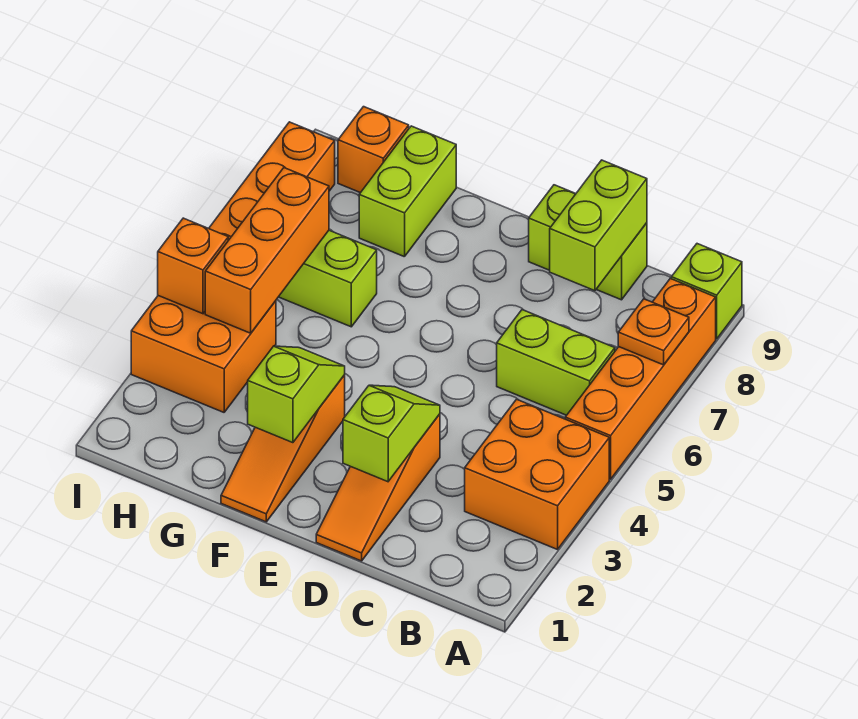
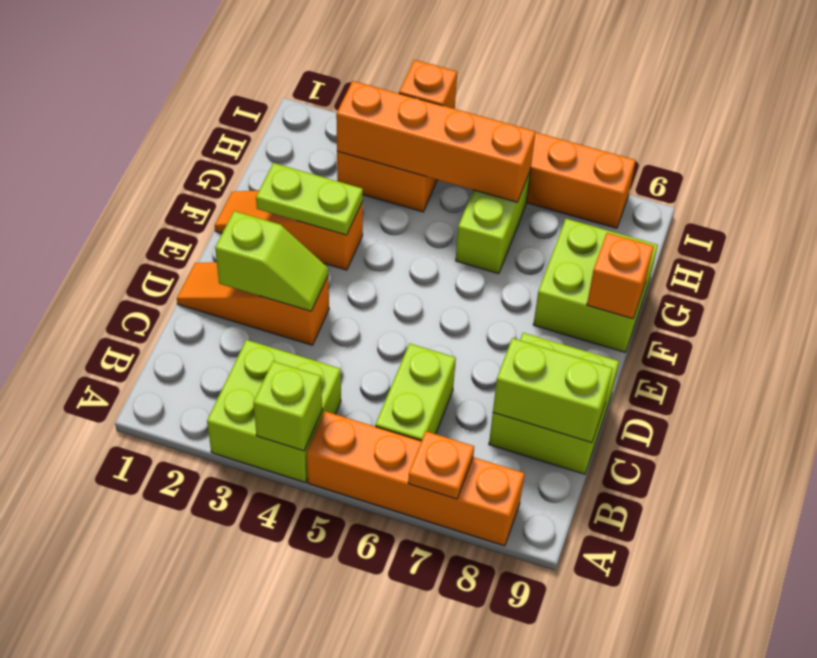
orange brick A3:B4 level 1 -> lime brick A3:B4 level 1
lime brick A9 level 1 -> lime brick A4 level 2
lime brick C9:D9 level 1 -> lime brick C8:D9 level 1
lime slope F2:F3 level 2 top 2 -> lime plate F2:F3 level 2
lime brick G8:G9 level 1 -> lime brick F8:G9 level 1
orange brick H4:H6 level 2 -> orange brick H3:H6 level 2
orange brick H9 level 1 -> orange brick F9 level 2

